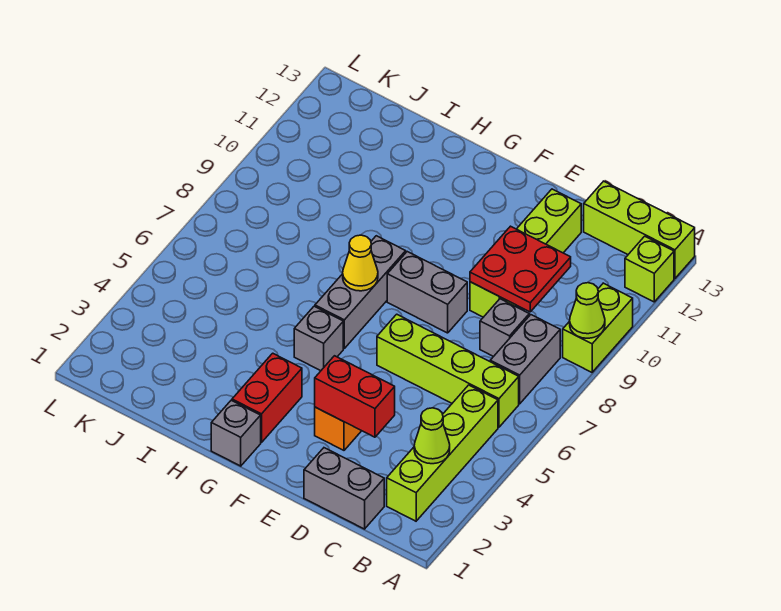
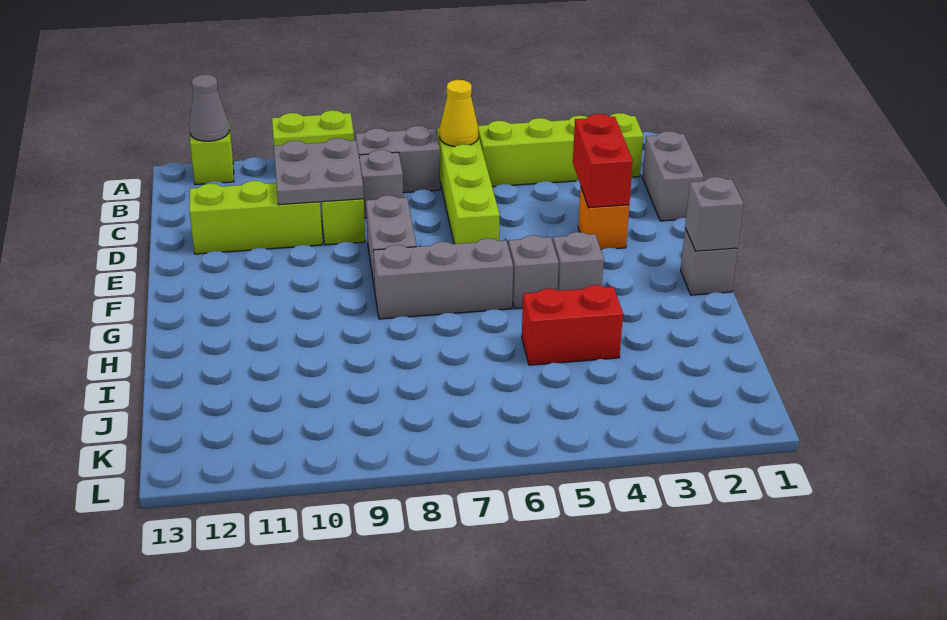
lime cone A9 level 2 -> none
none -> grey cone A12 level 2
lime brick A13:C13 level 1 -> none
lime cone B3 level 2 -> none
red plate C9:D10 level 2 -> grey plate C9:D10 level 2
none -> grey brick G1 level 2
red brick G2:G3 level 1 -> red brick I4:I5 level 1
none -> grey brick G4 level 1
yellow cone G7 level 2 -> yellow cone B6 level 2

